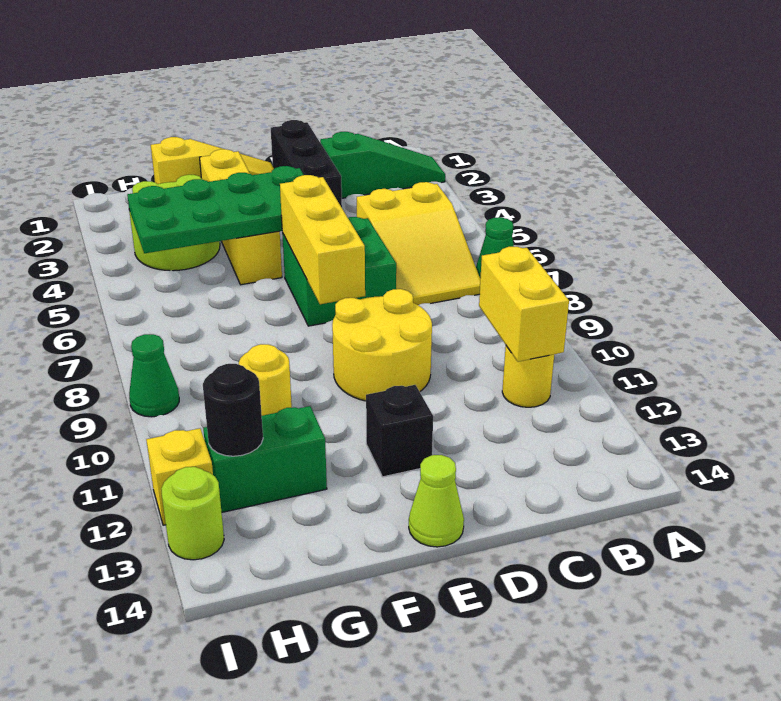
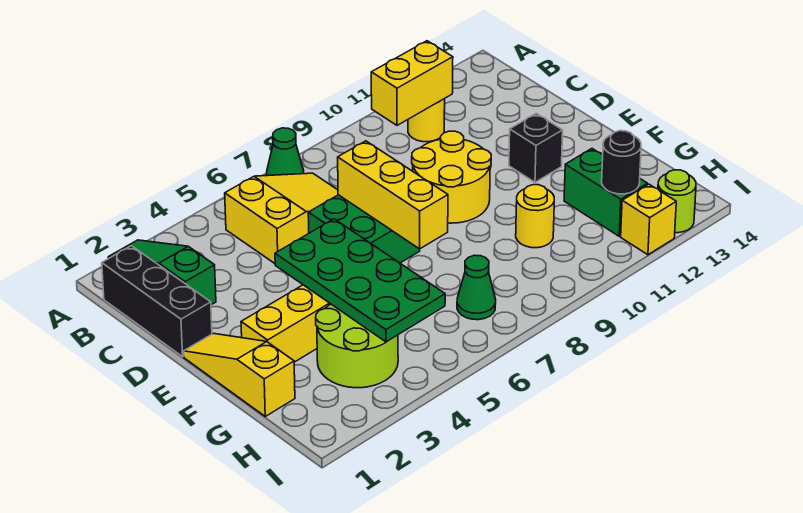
black brick D1:D3 level 1 -> black brick B1:D1 level 1
yellow brick E6:E8 level 2 -> yellow brick D7:F7 level 2
lime cone E14 level 1 -> none
green cone I9 level 1 -> green cone H7 level 1

